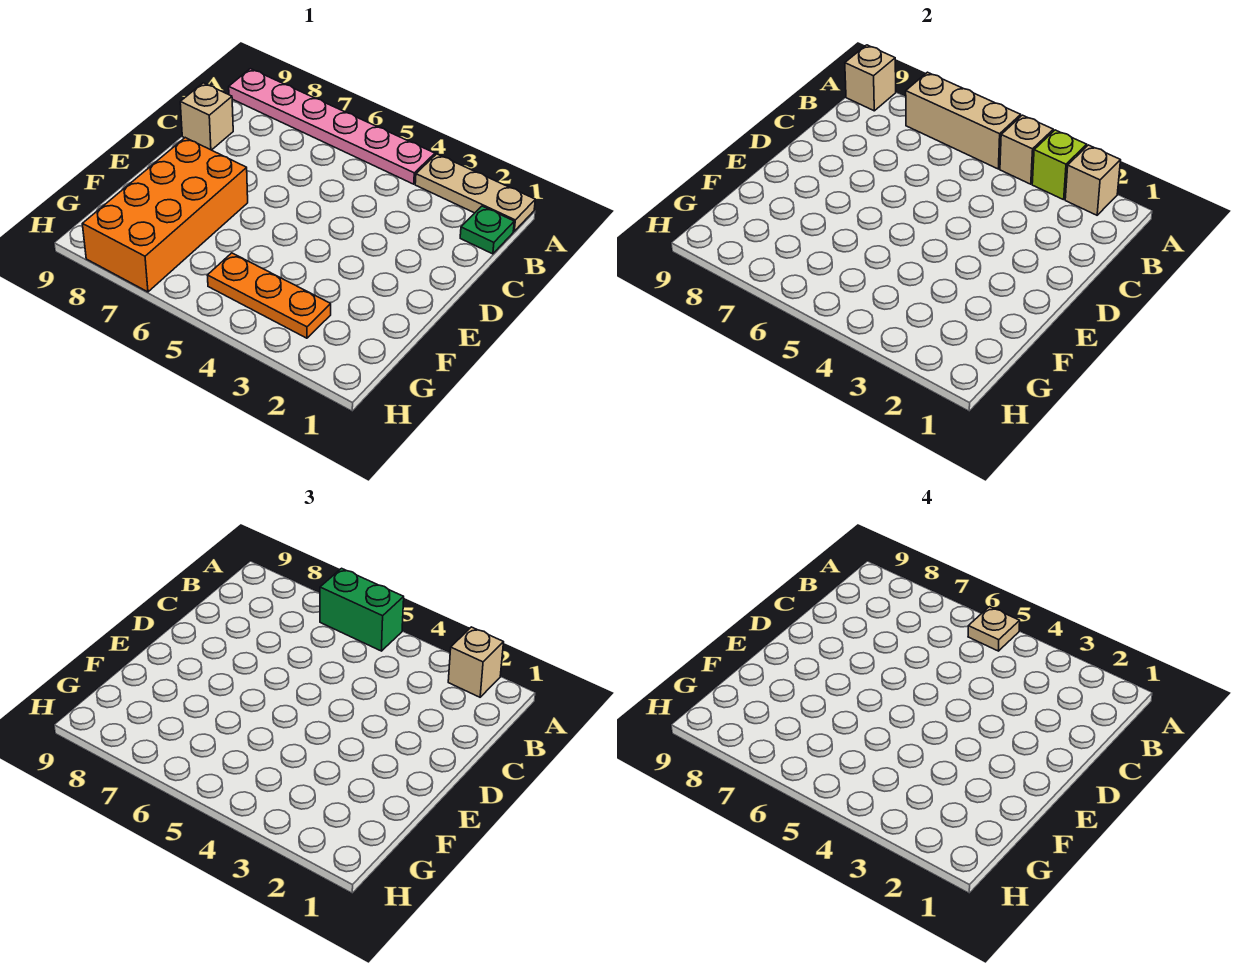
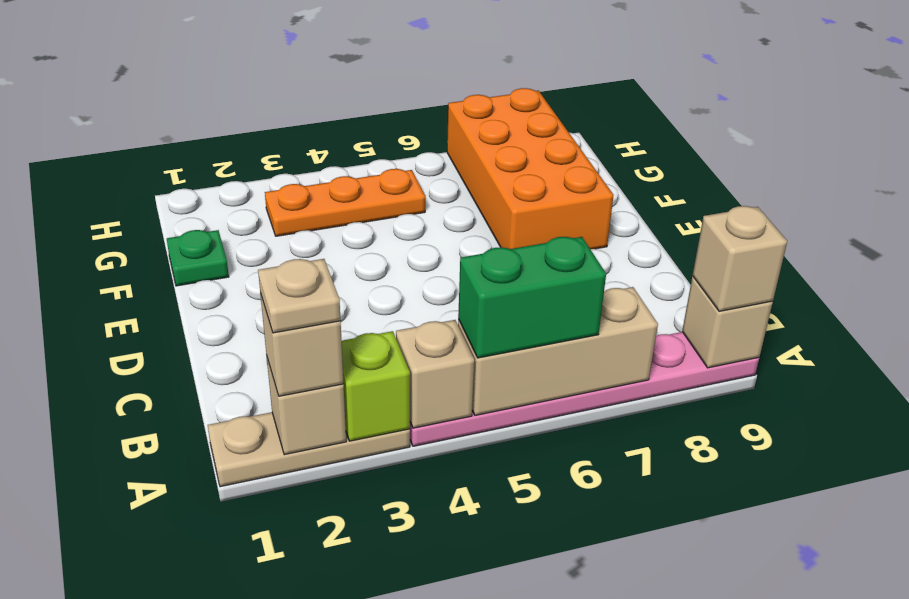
tan plate A5 level 4 -> tan plate A2 level 4
green plate B1 level 1 -> green plate F1 level 1
tan brick C9 level 1 -> tan brick A9 level 3

